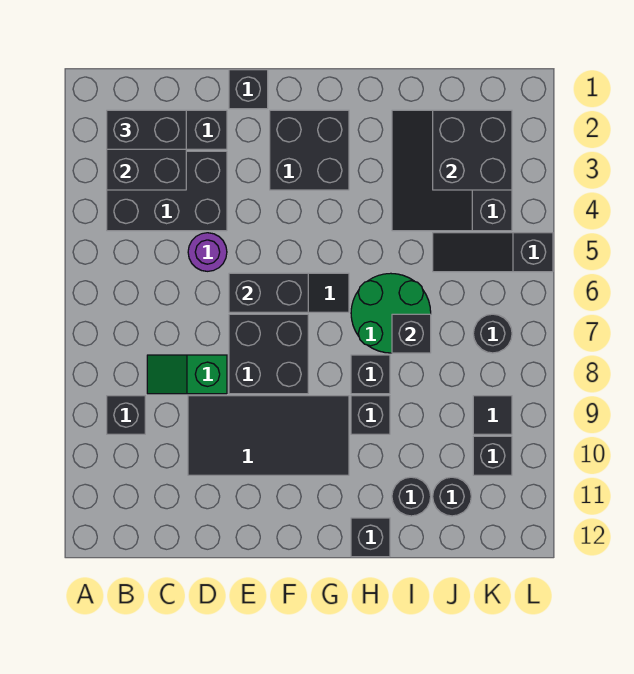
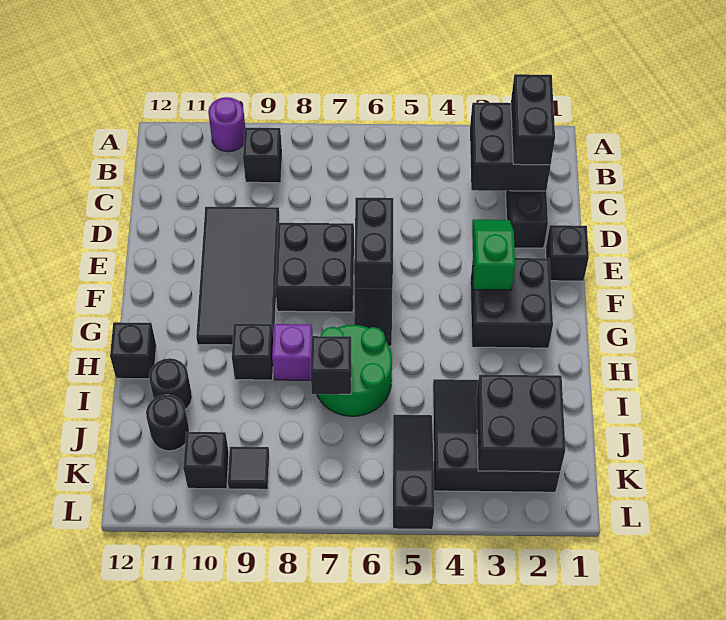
black brick B3:D4 level 1 -> none
green slope C8:D8 level 1 top D -> green slope E3:F3 level 2 top F
purple round brick D5 level 1 -> purple round brick A10 level 1
black brick H8 level 1 -> purple brick H8 level 1
black round brick K7 level 1 -> none

